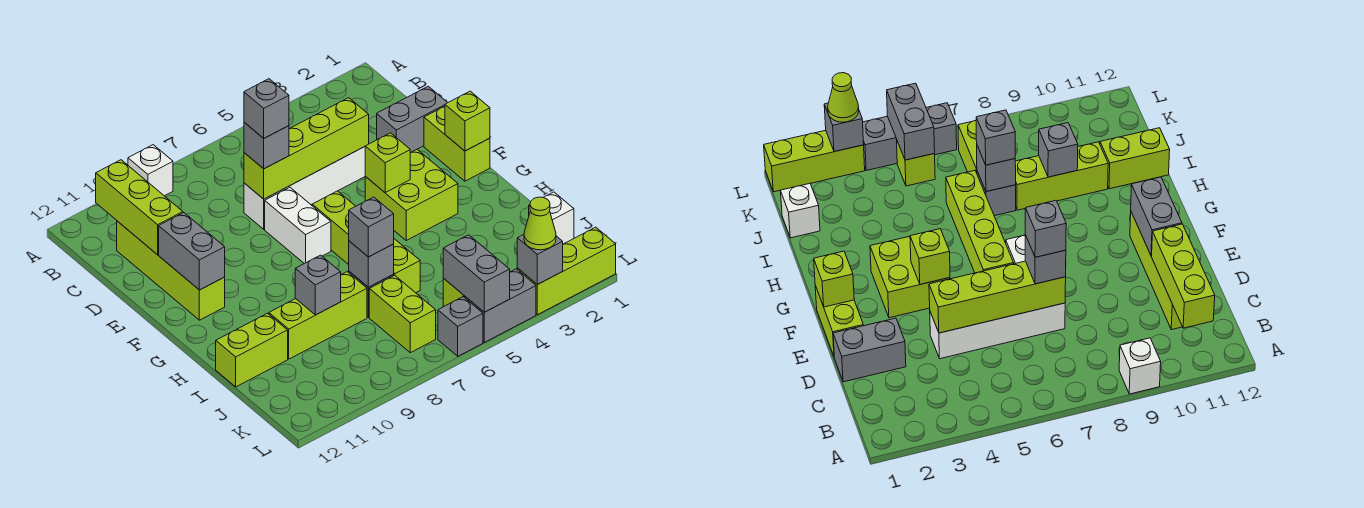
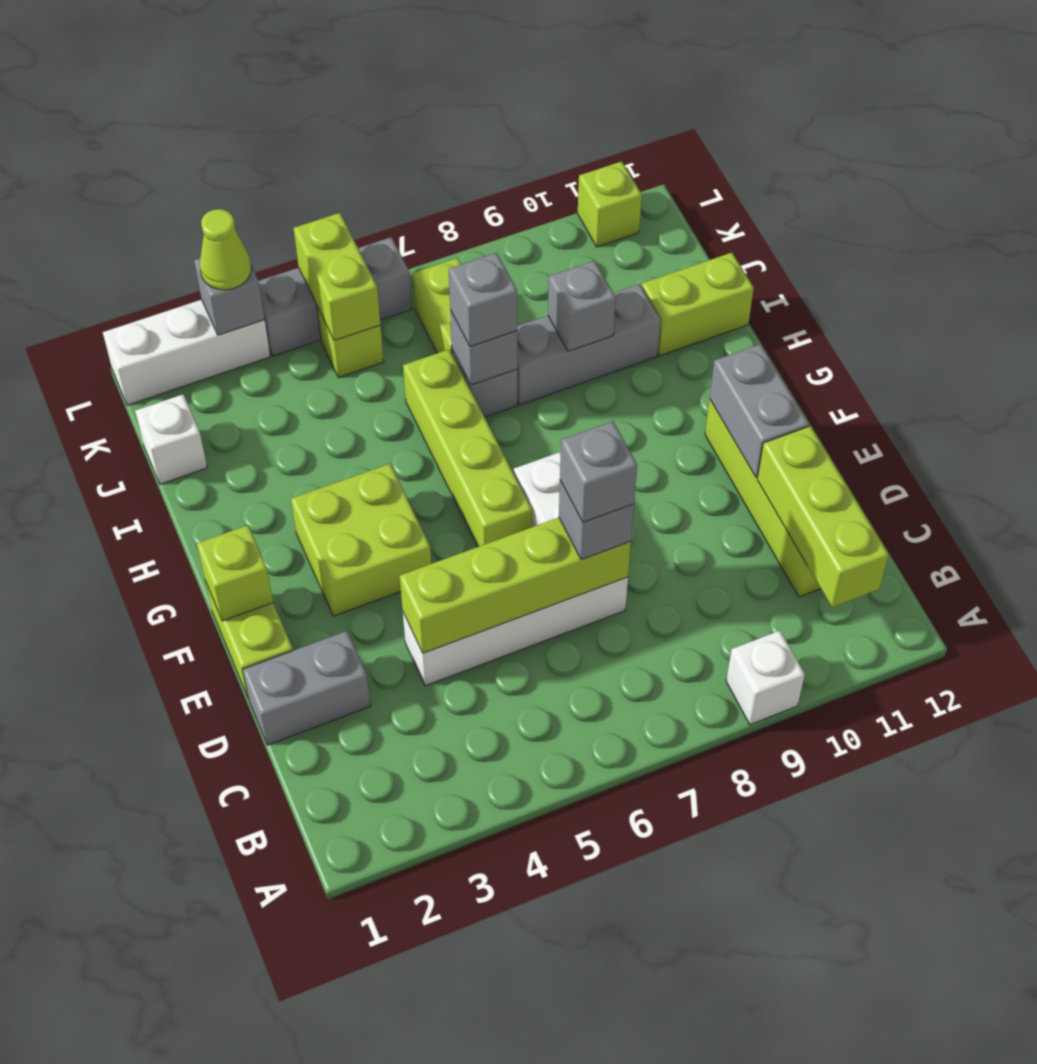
lime brick F4 level 2 -> lime brick L11 level 1
lime brick I8:I10 level 1 -> grey brick I8:I10 level 1
grey brick K5:L5 level 2 -> lime brick K5:L5 level 2
lime brick L1:L3 level 1 -> white brick L1:L3 level 1

